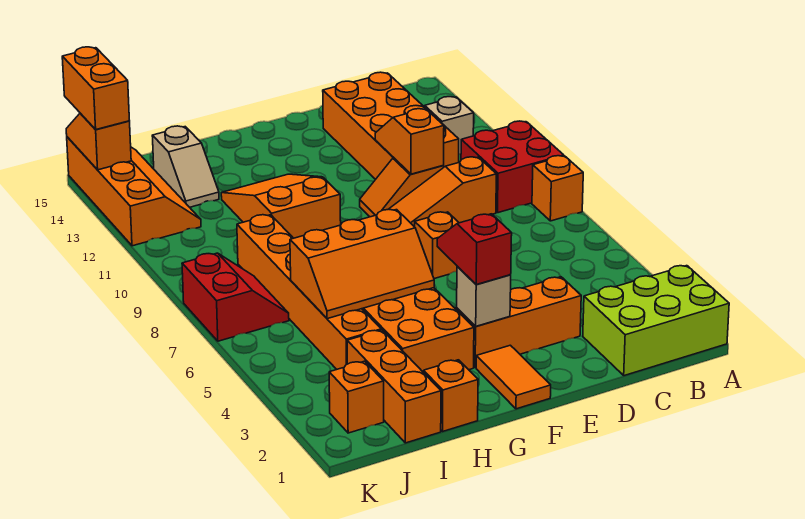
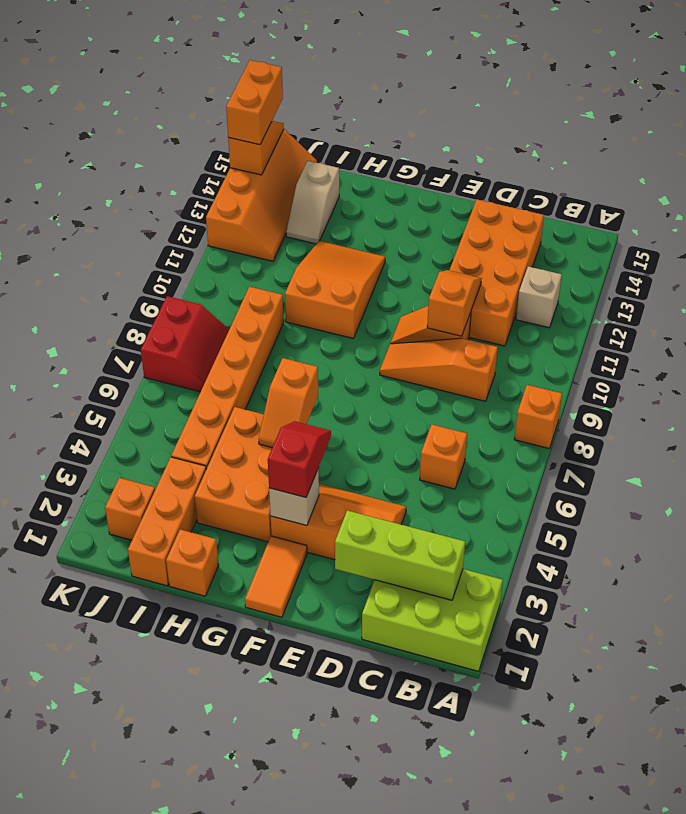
red brick A9:B10 level 1 -> none
none -> lime brick B2:D2 level 2
orange brick E7 level 1 -> orange brick C6 level 1
orange slope G5:I6 level 2 top 6 -> orange slope G5:G6 level 2 top 6

